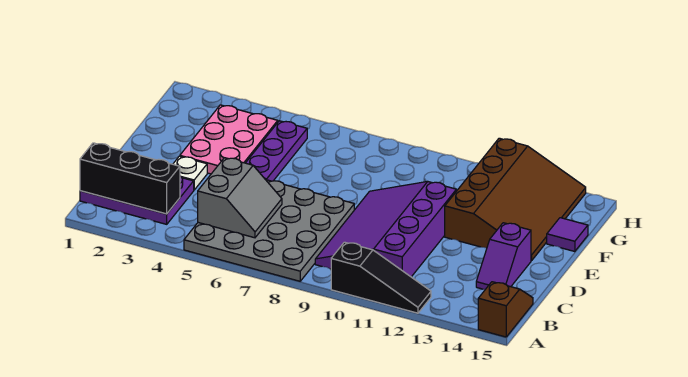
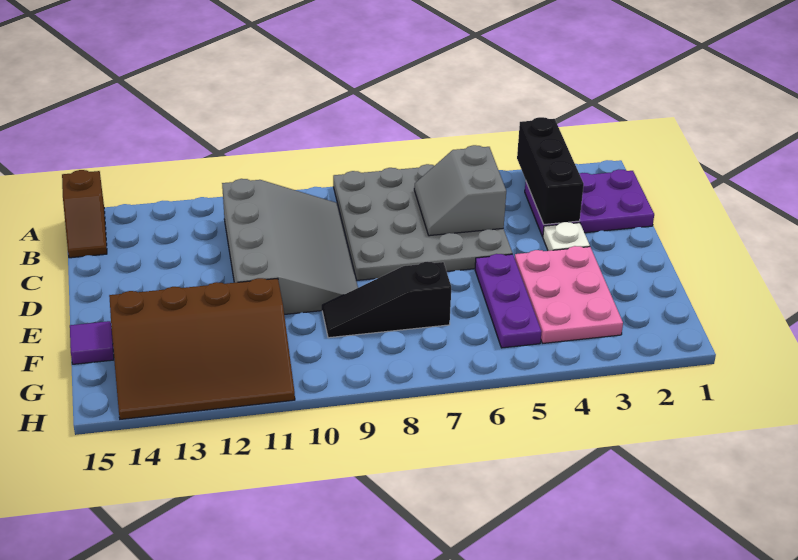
black slope A10:A12 level 1 top 10 -> black slope F7:F9 level 1 top 7
black brick B1:B3 level 2 -> black brick A3:C3 level 2
purple slope B9:E11 level 1 top 11 -> grey slope B9:E11 level 1 top 11
purple slope C14:D14 level 1 top D -> none
brown slope E12:H14 level 1 top 12 -> brown slope F11:H14 level 1 top F

